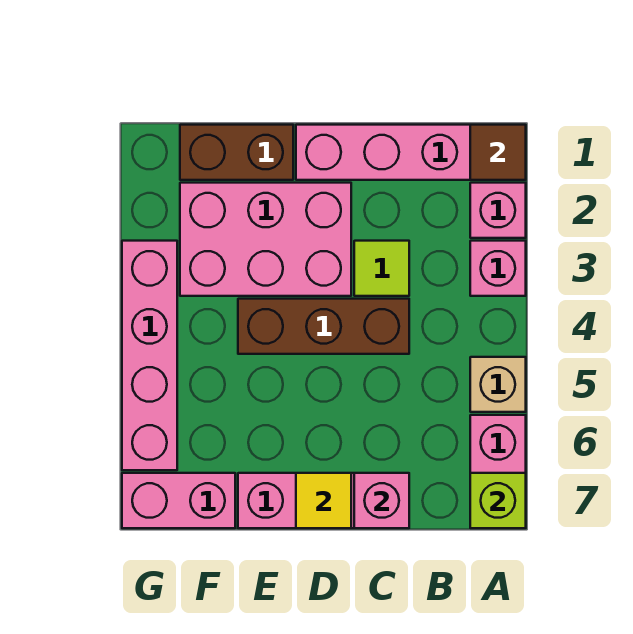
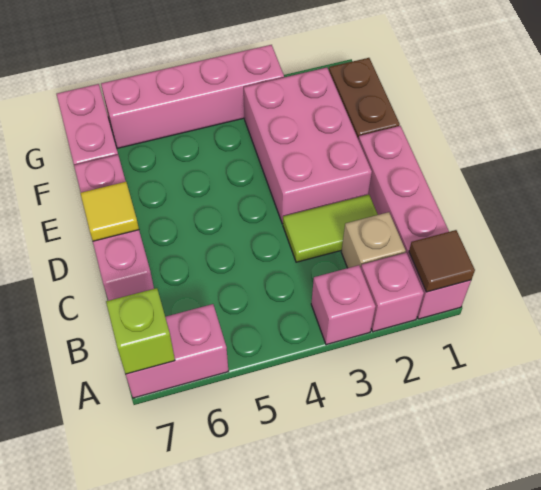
tan brick A5 level 1 -> tan brick B2 level 1
lime tile C3 level 1 -> lime tile C2:C3 level 1
brown brick C4:E4 level 1 -> none
pink brick C7 level 2 -> none

